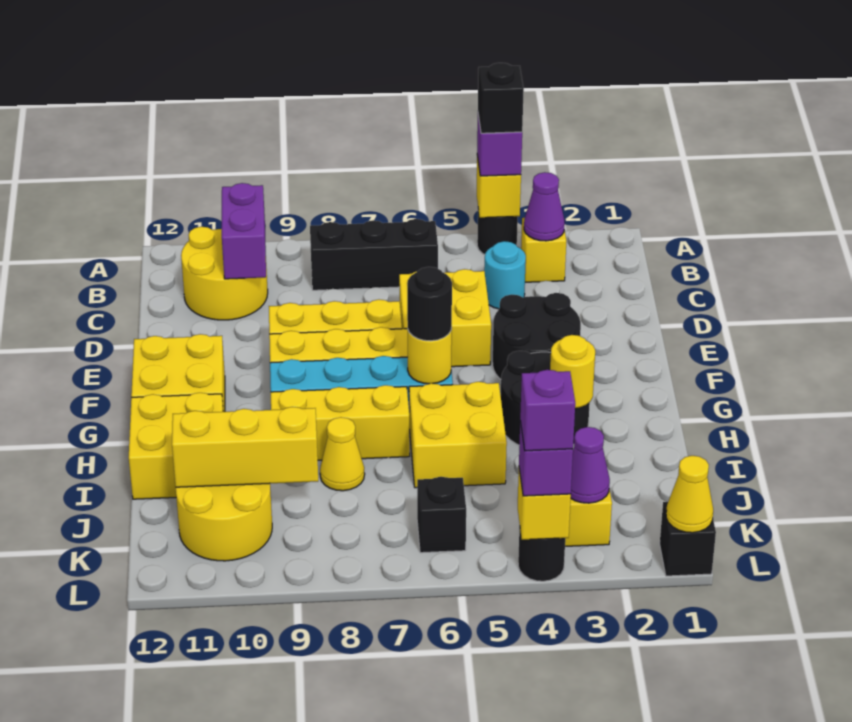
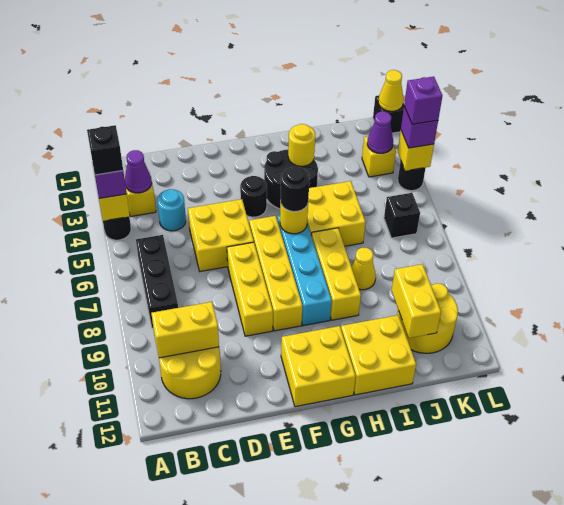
purple brick B10:C10 level 2 -> yellow brick B10:C10 level 2
black round brick E3:F4 level 1 -> black round brick F4 level 1
yellow brick J9:J11 level 2 -> yellow brick J10:J11 level 2

